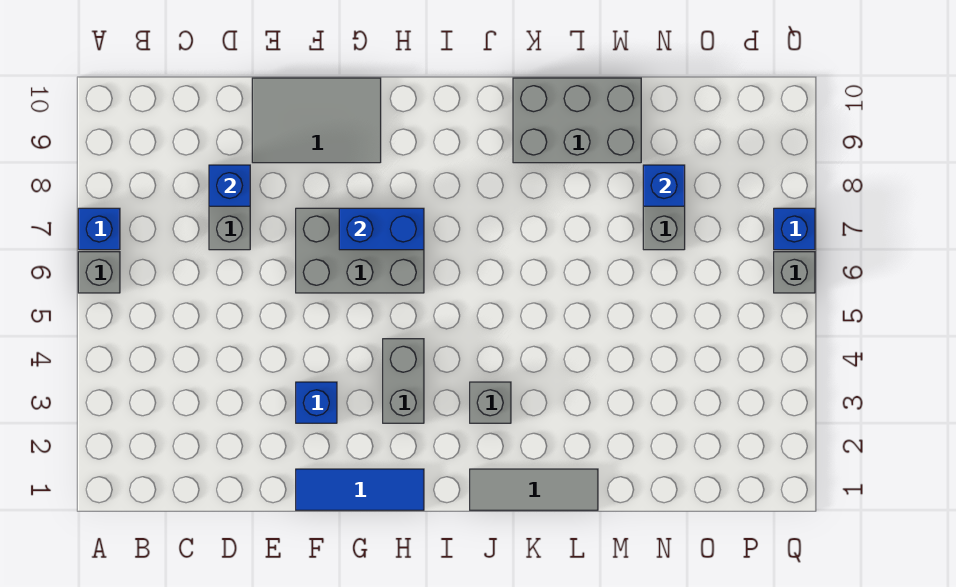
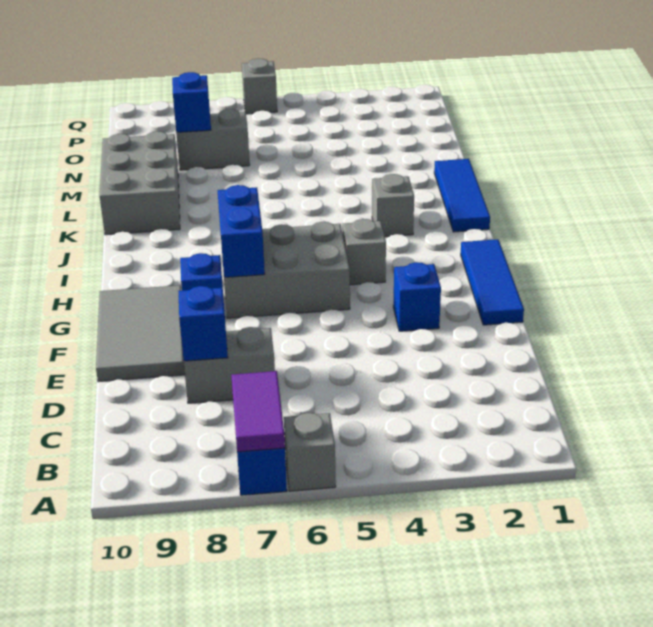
none -> purple tile A7:B7 level 2
grey brick F6:H7 level 1 -> grey brick G5:H7 level 1
grey brick H3:H4 level 1 -> grey brick H4 level 1
grey tile J1:L1 level 1 -> blue tile J1:L1 level 1
blue brick Q7 level 1 -> blue brick G8 level 1

